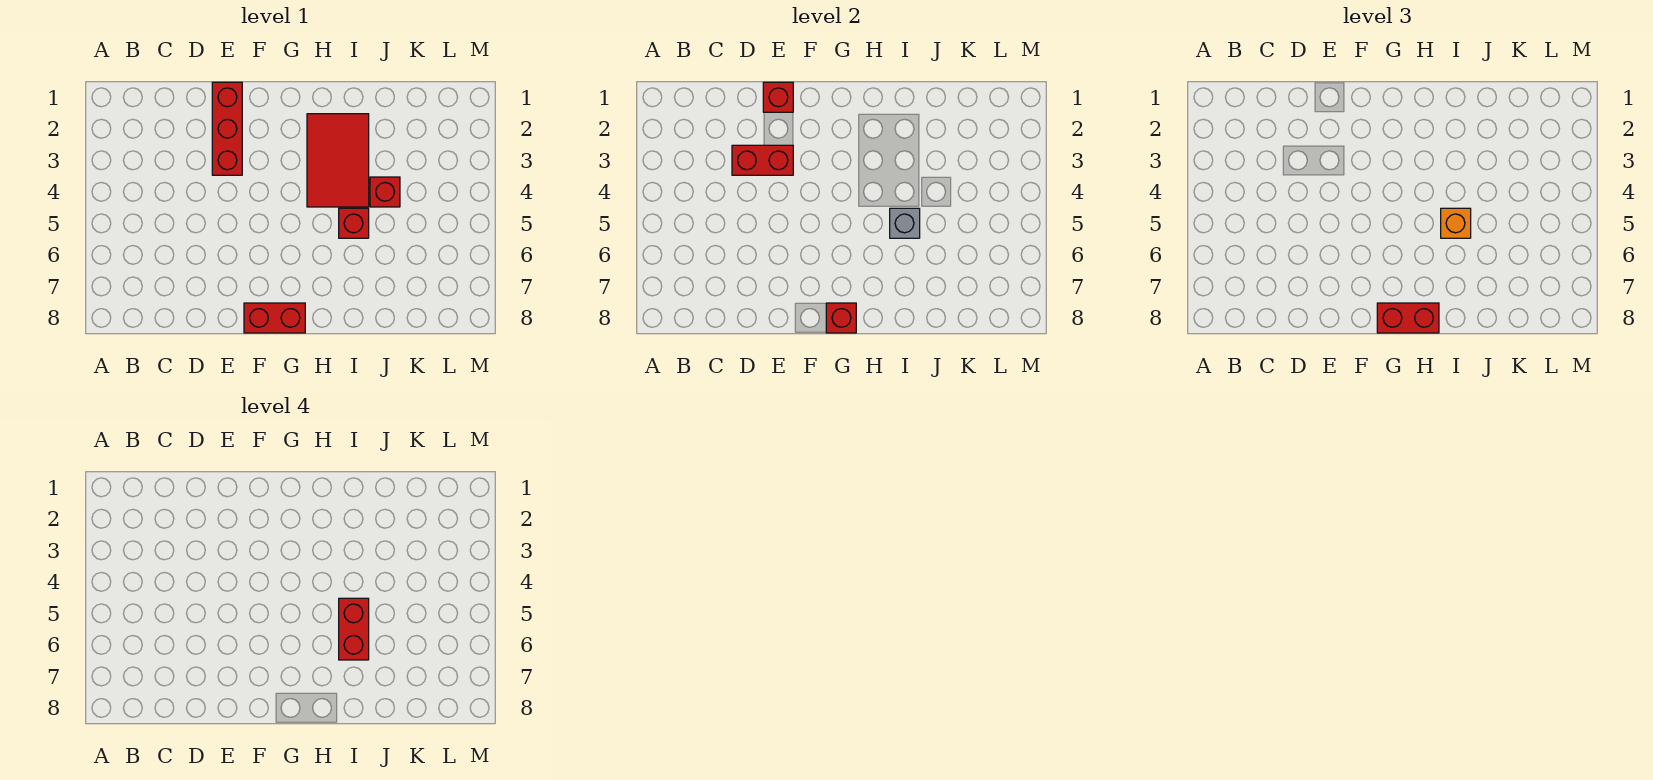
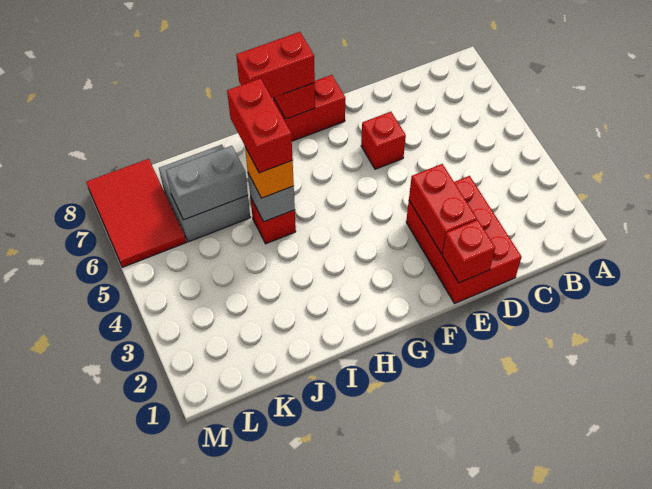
red brick D3:E3 level 2 -> red brick E2:E3 level 2
red brick E1:E3 level 1 -> red brick D1:E3 level 1
red tile H2:I4 level 1 -> red tile L6:M8 level 1
red brick J4 level 1 -> red brick E6 level 1
none -> grey brick J6:K7 level 1
none -> grey brick J6:K6 level 2

